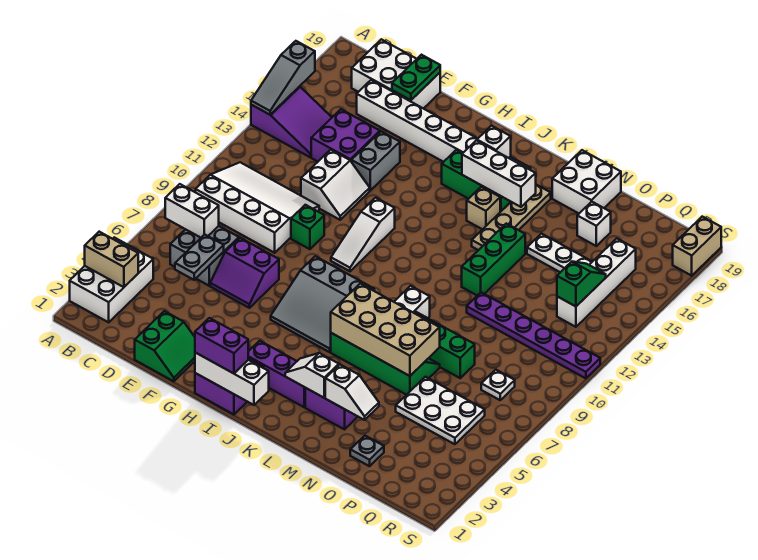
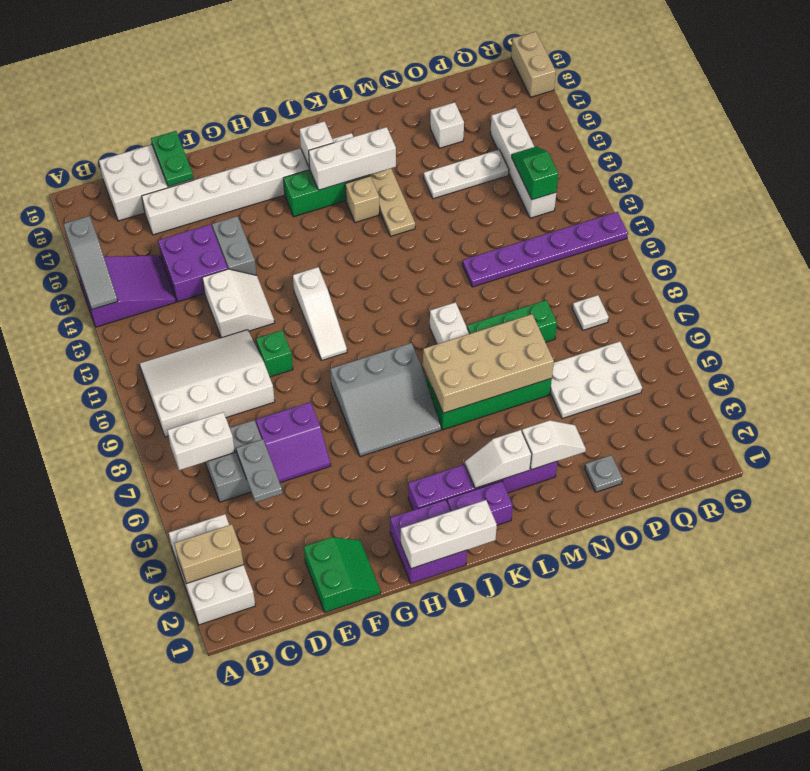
purple brick H1:I1 level 3 -> purple brick J2:K2 level 1
green brick M12:M14 level 1 -> none
white brick M18:N19 level 1 -> none

